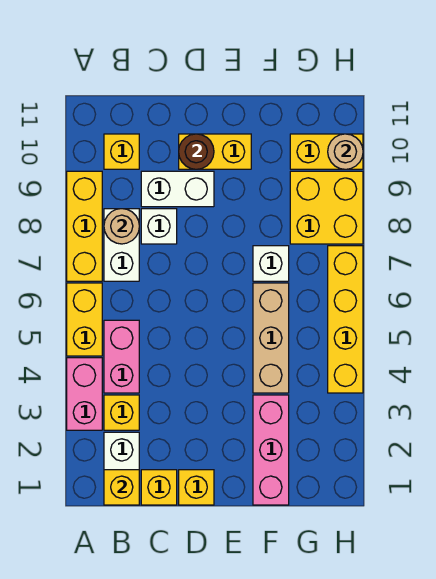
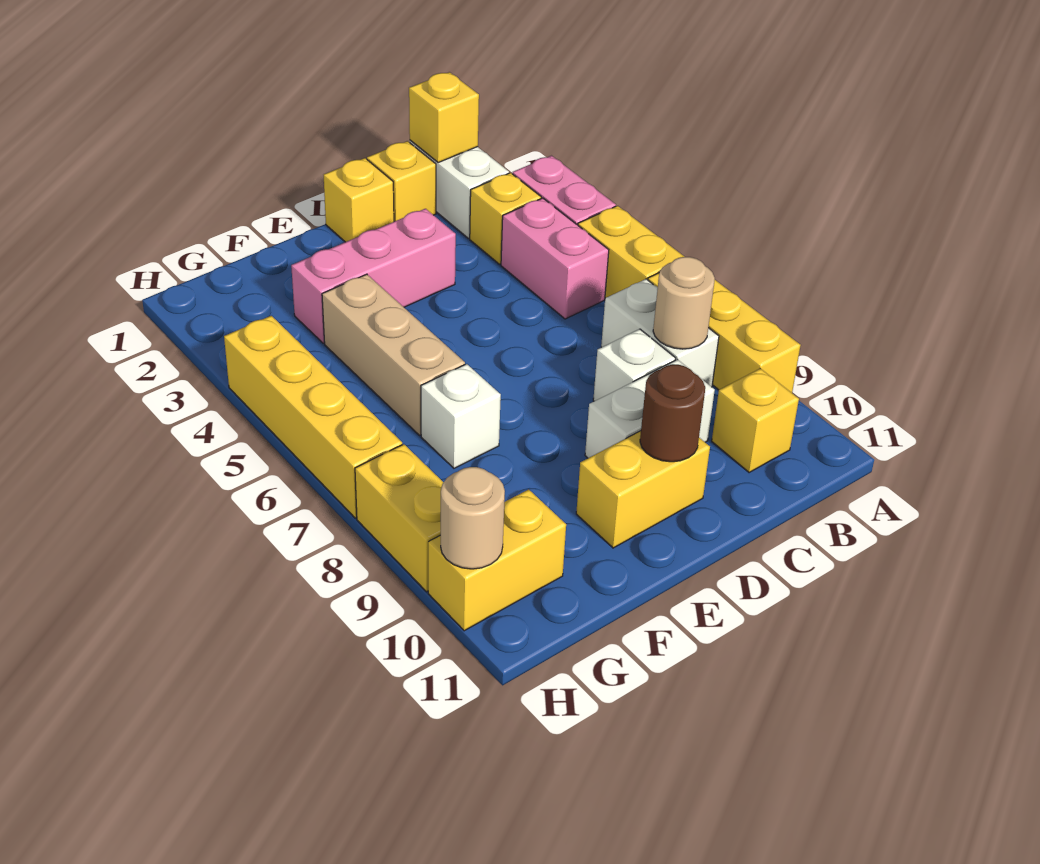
pink brick F1:F3 level 1 -> pink brick D3:F3 level 1
yellow brick G8:H9 level 1 -> yellow brick H8:H9 level 1

